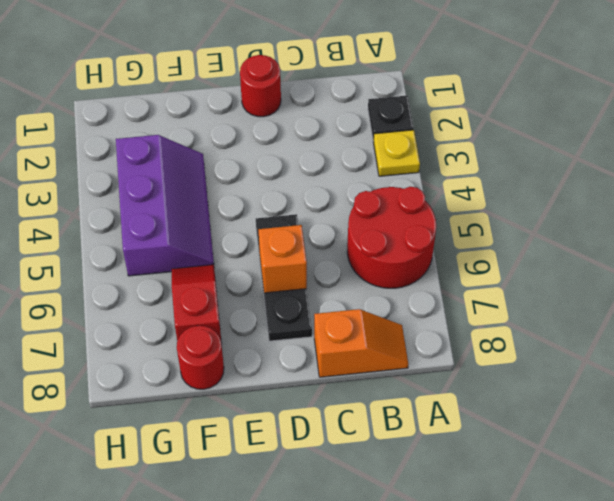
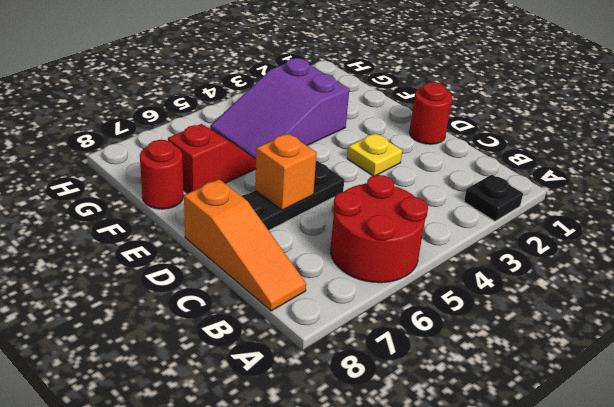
yellow plate A3 level 1 -> yellow plate D3 level 1
orange slope B8:C8 level 1 top C -> orange slope B8:D8 level 1 top D
purple slope F3:G5 level 1 top G -> purple slope F3:G5 level 1 top 3

